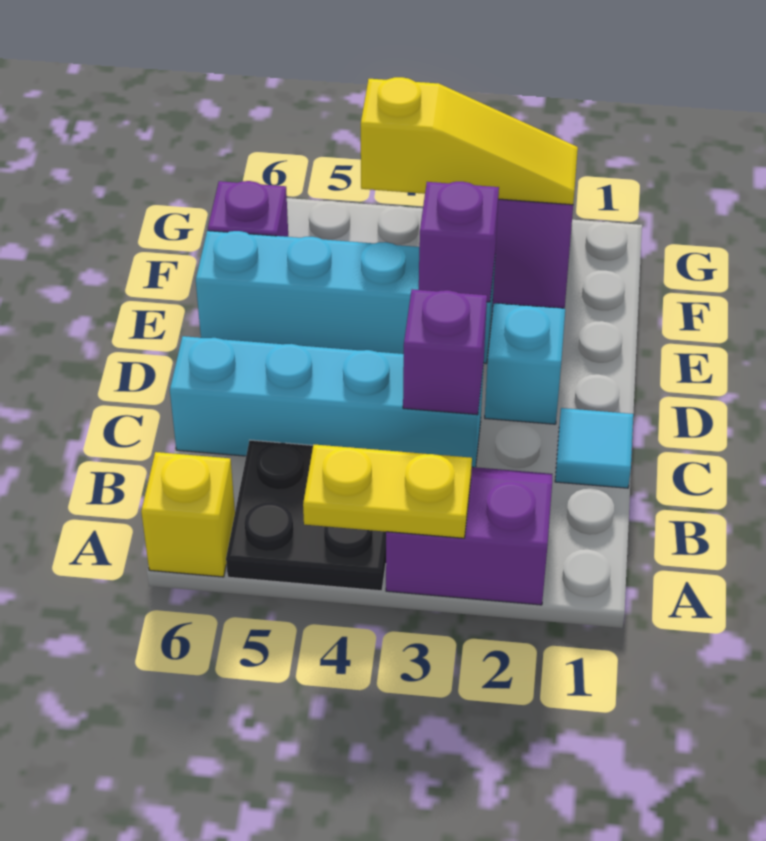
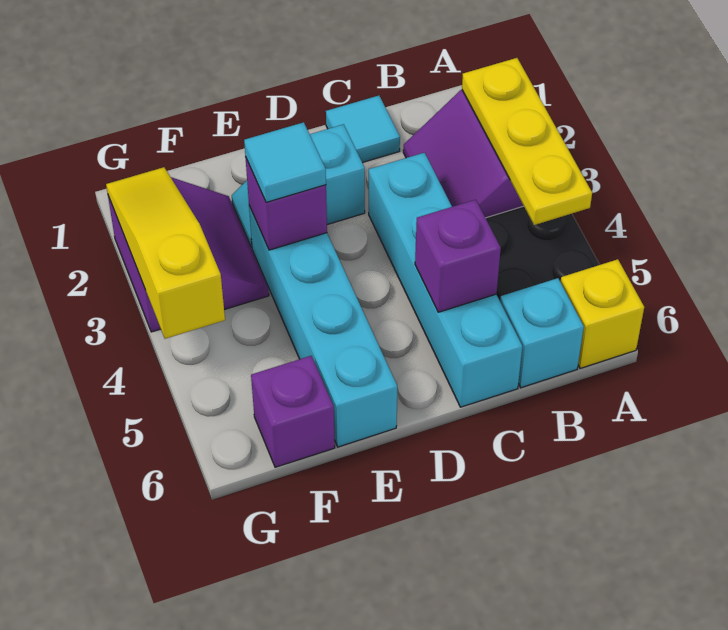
yellow plate A3:A4 level 2 -> yellow plate A2:A4 level 2
none -> cyan brick B6 level 1
purple brick C3 level 2 -> purple brick C5 level 2
none -> cyan tile E3 level 3

